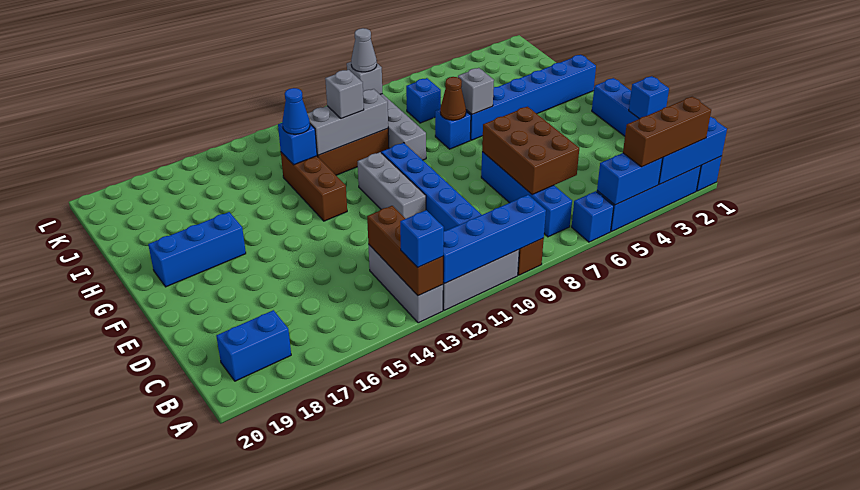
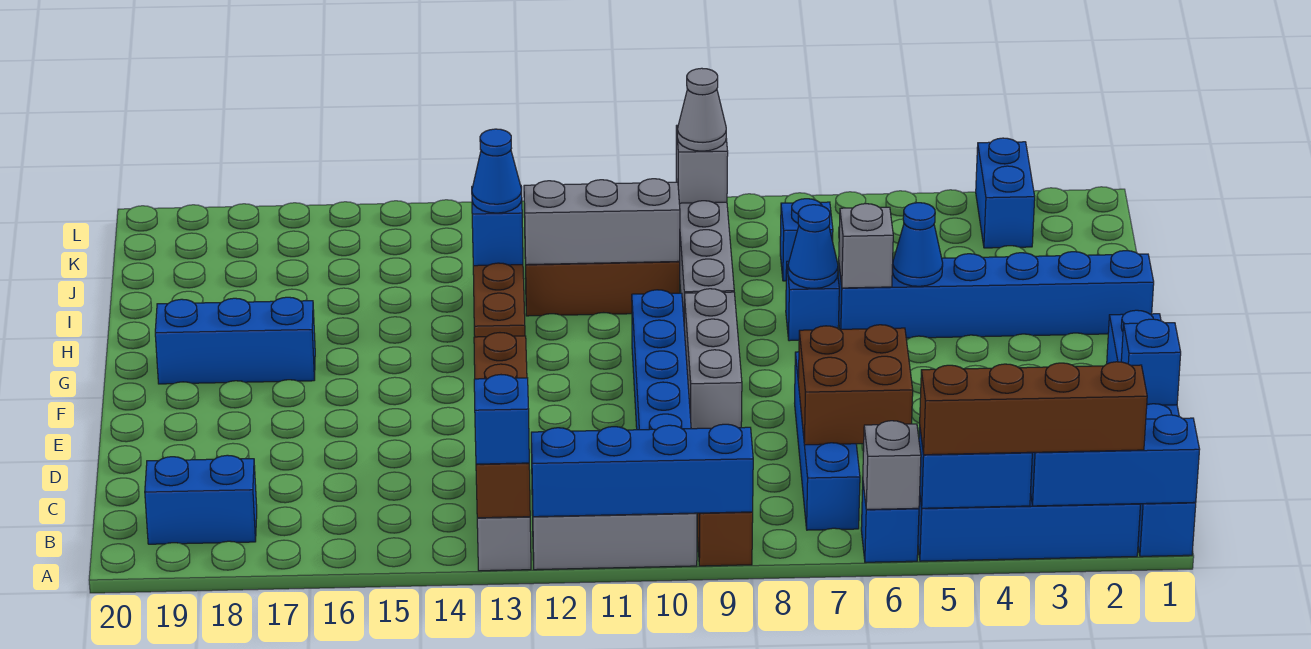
brown brick A2:A4 level 3 -> brown brick A2:A5 level 3
brown brick A13:C13 level 2 -> brown brick A13:D13 level 2
brown brick C6:E7 level 2 -> brown brick C6:D7 level 2
grey brick E11:G11 level 1 -> grey brick E9:G9 level 1
none -> blue cone H5 level 2
brown cone H7 level 2 -> blue cone H7 level 2
grey brick I11 level 3 -> grey brick A6 level 2
none -> blue brick K3:L3 level 1

